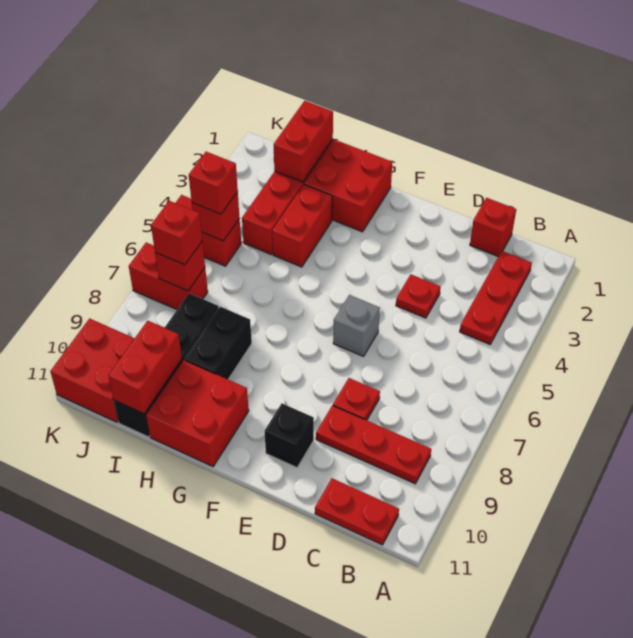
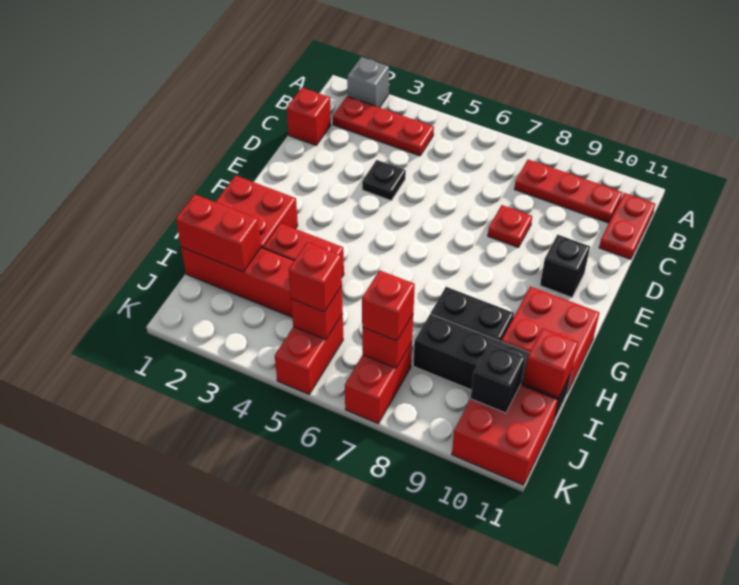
red plate B9:D9 level 1 -> red plate B8:B10 level 1
red plate D4 level 1 -> black plate D4 level 1
grey brick E6 level 1 -> grey brick A2 level 1
red brick I10:I11 level 2 -> red brick I11 level 2
none -> black brick J10 level 2

